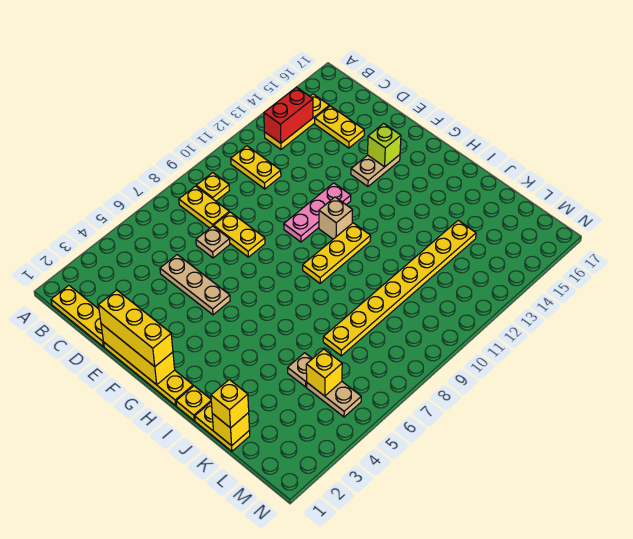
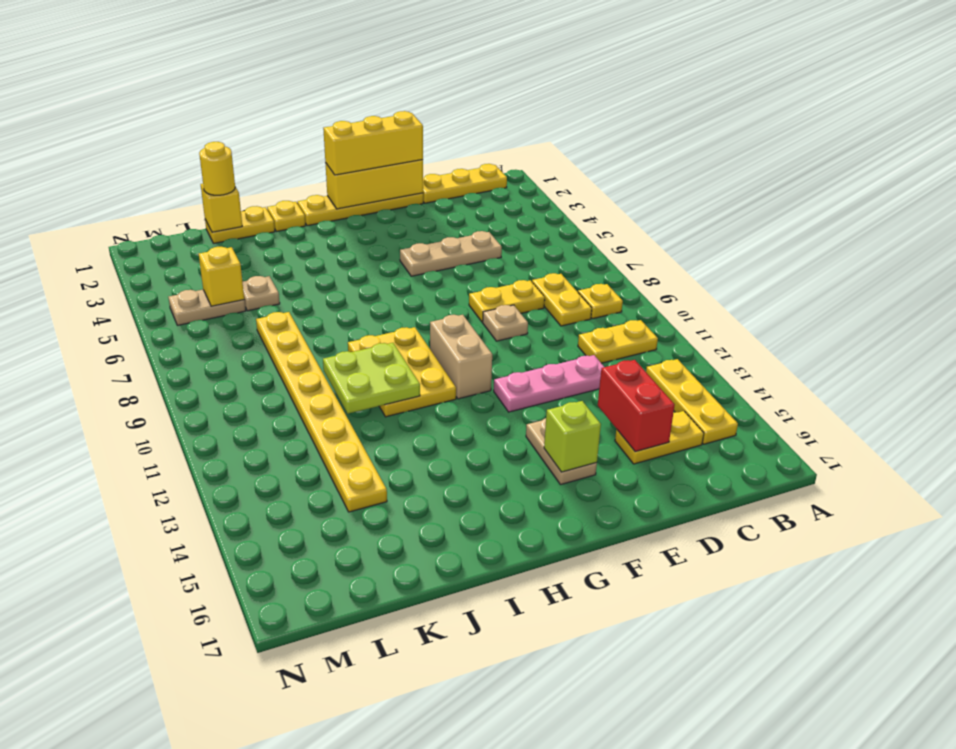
yellow plate B8:C8 level 1 -> yellow plate C8:C9 level 1
red brick B13:B14 level 2 -> red brick D14:D15 level 2
tan plate D7 level 1 -> tan plate E9 level 1
pink plate F10:F12 level 1 -> pink plate D12:F12 level 1
tan brick G11 level 1 -> tan brick G10:G11 level 1
yellow plate H9:H11 level 1 -> yellow plate H9:I11 level 1
none -> lime plate I10:J11 level 2
yellow brick K1 level 3 -> yellow round brick K1 level 3

